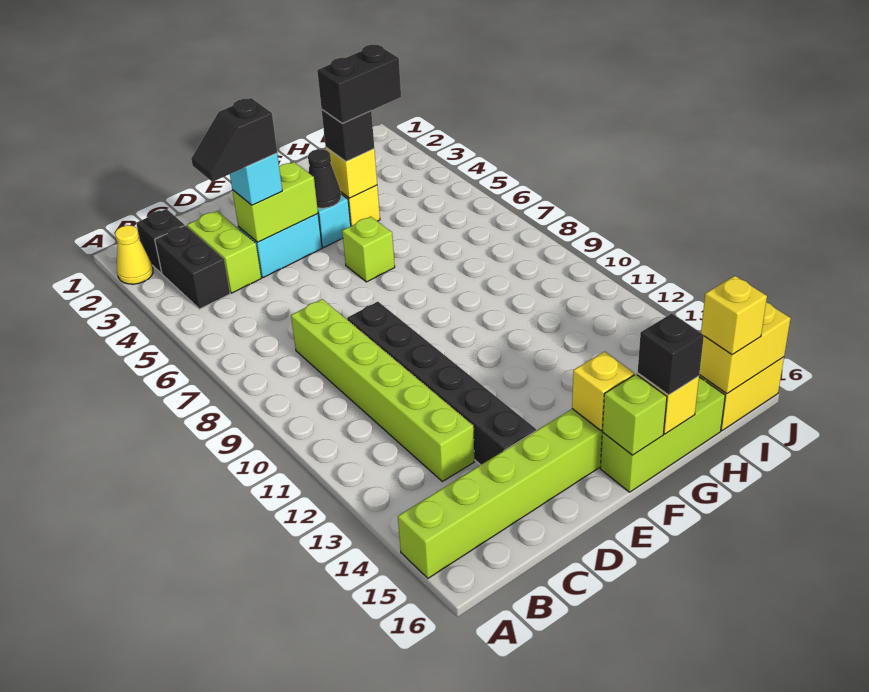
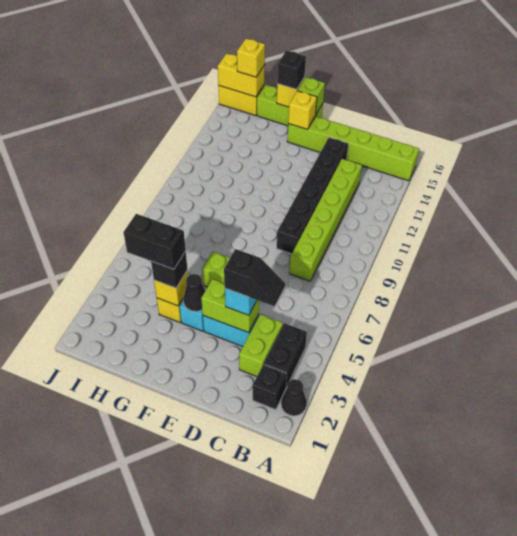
yellow cone A2 level 1 -> black cone A2 level 1

